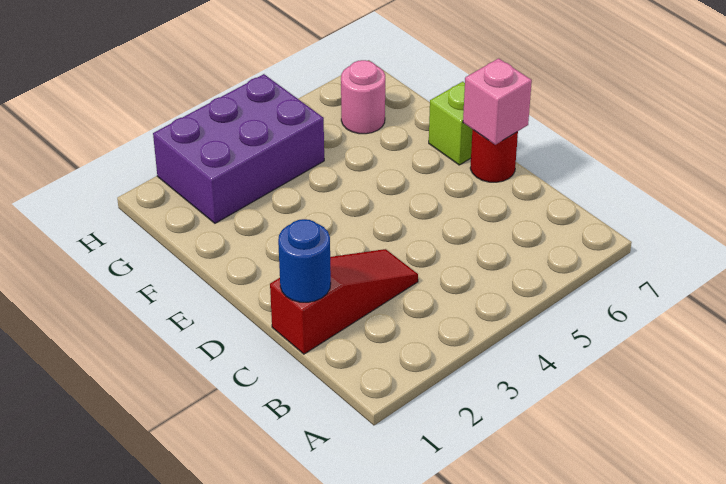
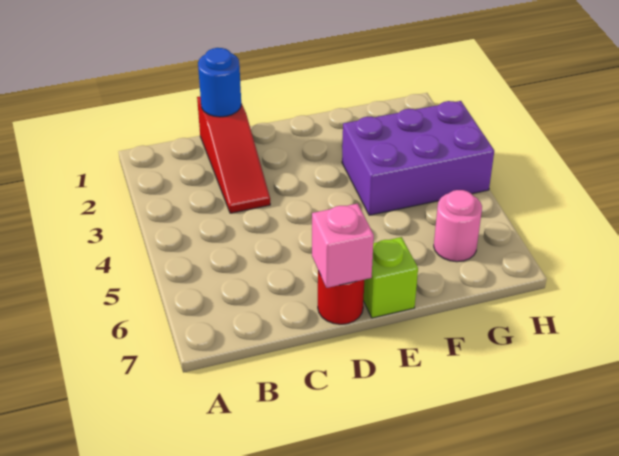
purple brick G2:H4 level 1 -> purple brick F3:H4 level 1

